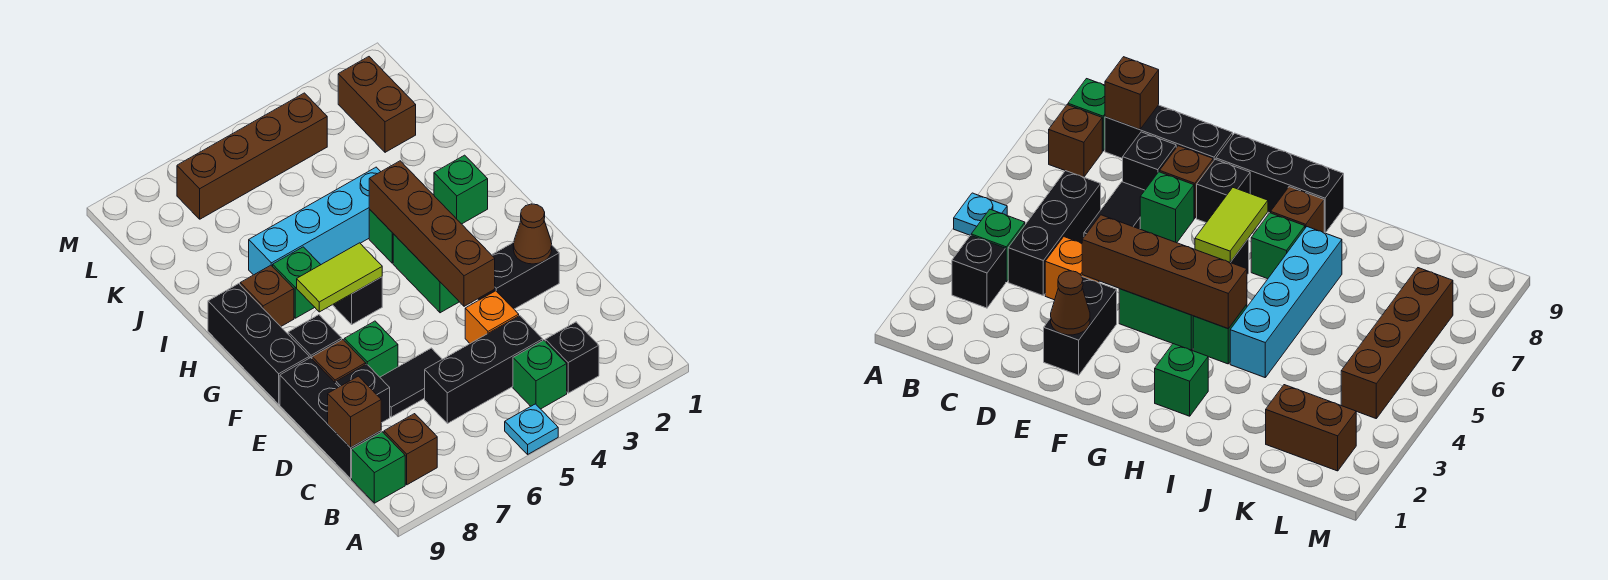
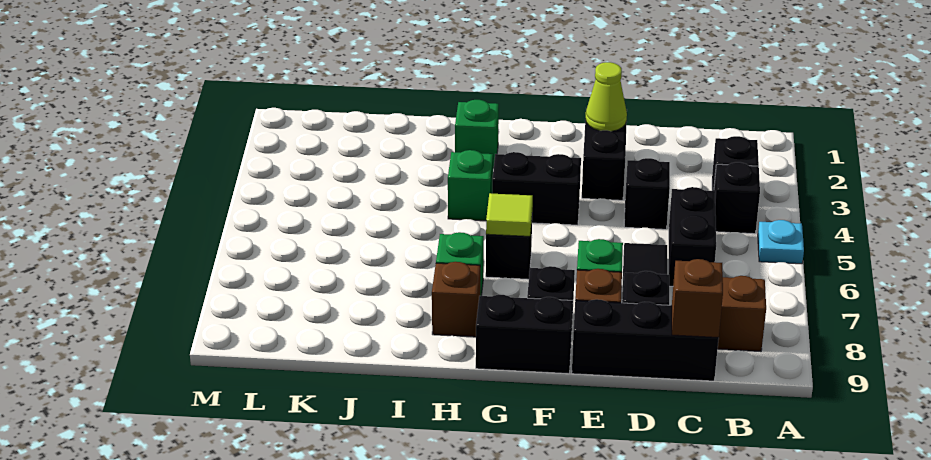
green brick B4 level 1 -> black brick B4 level 1
green brick B9 level 1 -> none
black brick C4:C6 level 1 -> black brick C5:C6 level 1
orange brick D4 level 1 -> black brick D4 level 1
brown cone E2 level 2 -> lime cone E2 level 2
brown brick E4:H4 level 2 -> none
green brick F4:G4 level 1 -> black brick F4:G4 level 1
black brick F9:H9 level 1 -> black brick F9:G9 level 1
lime tile G6:G7 level 2 -> lime tile G6 level 2
cyan brick I4:I7 level 1 -> none
brown brick K2:L2 level 1 -> none
brown brick L4:L7 level 1 -> none

